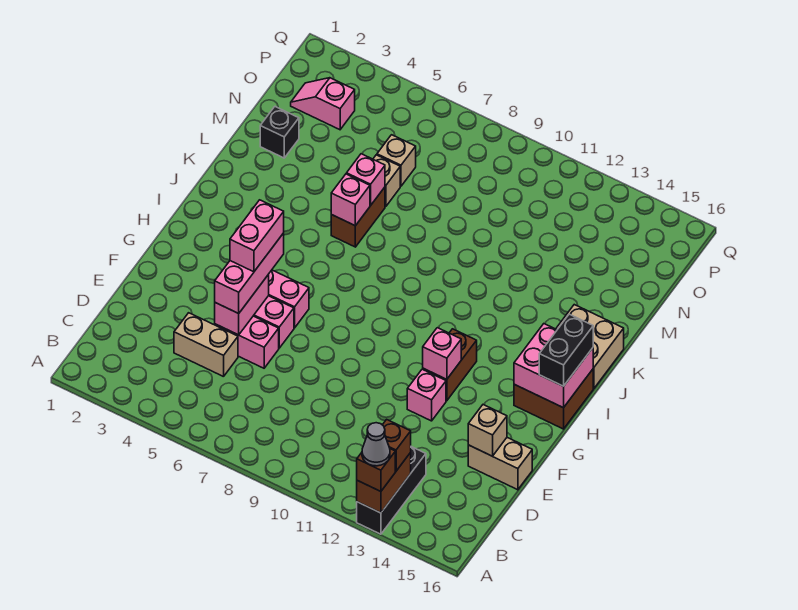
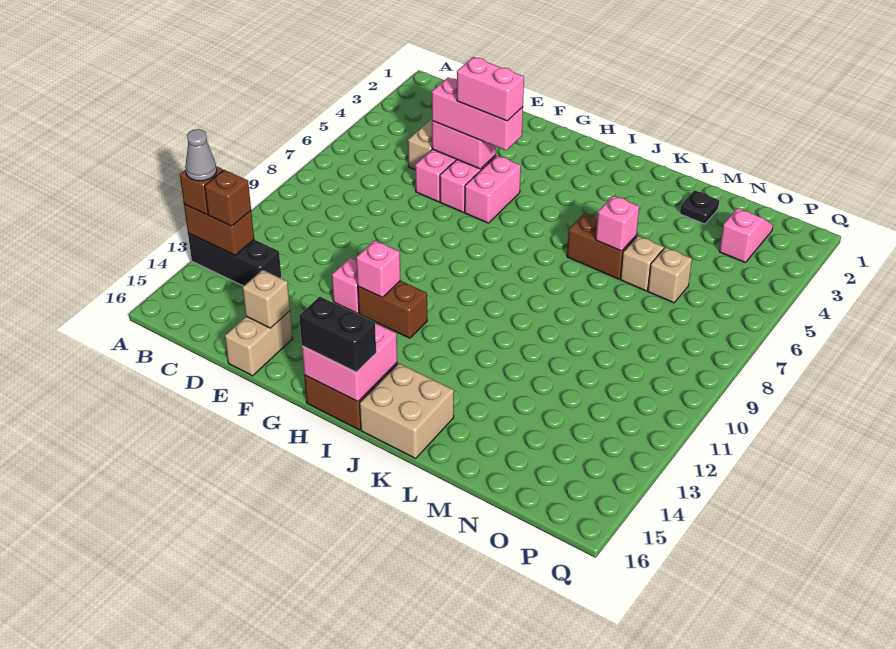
pink brick K6 level 2 -> none
black brick M2 level 1 -> black plate M2 level 1

